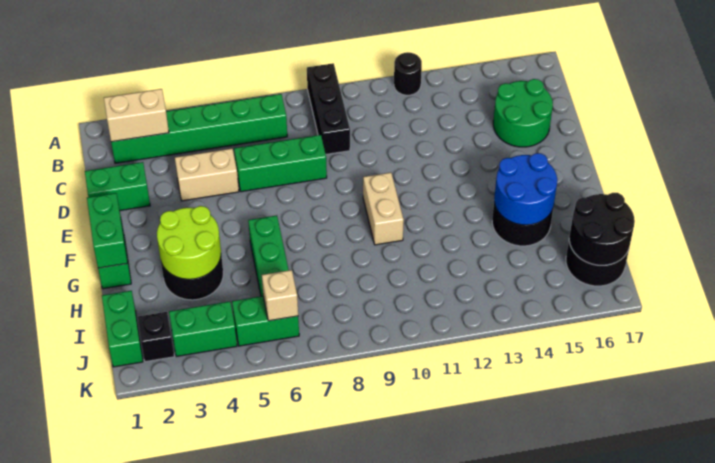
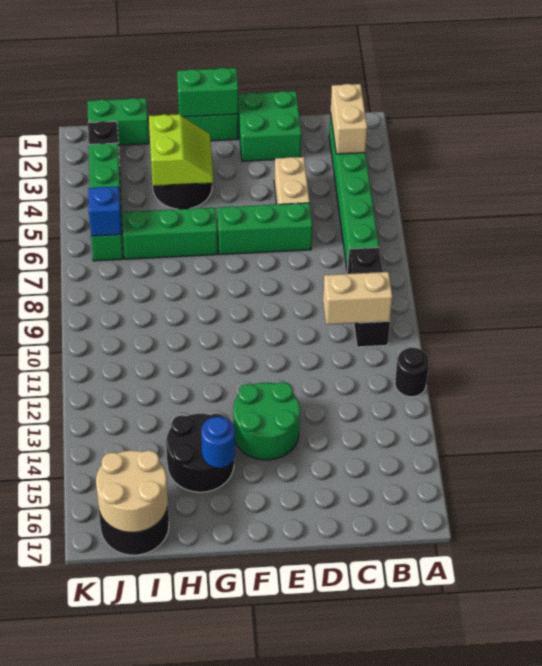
black brick A9:C9 level 1 -> black brick B8:B10 level 1
green round brick C15:D16 level 1 -> green round brick E13:F14 level 1
green brick D1:D2 level 1 -> green brick D1:E2 level 1
green brick D6:D8 level 1 -> green brick D6:F6 level 1
tan brick F10:G10 level 1 -> tan brick B10:C10 level 2
lime round brick G3:H4 level 2 -> lime slope G3:H4 level 2 top H
blue round brick G14:H15 level 2 -> blue round brick G15 level 2
black round brick I16:J17 level 2 -> tan round brick I16:J17 level 2
tan brick J6 level 2 -> blue brick J6 level 2

